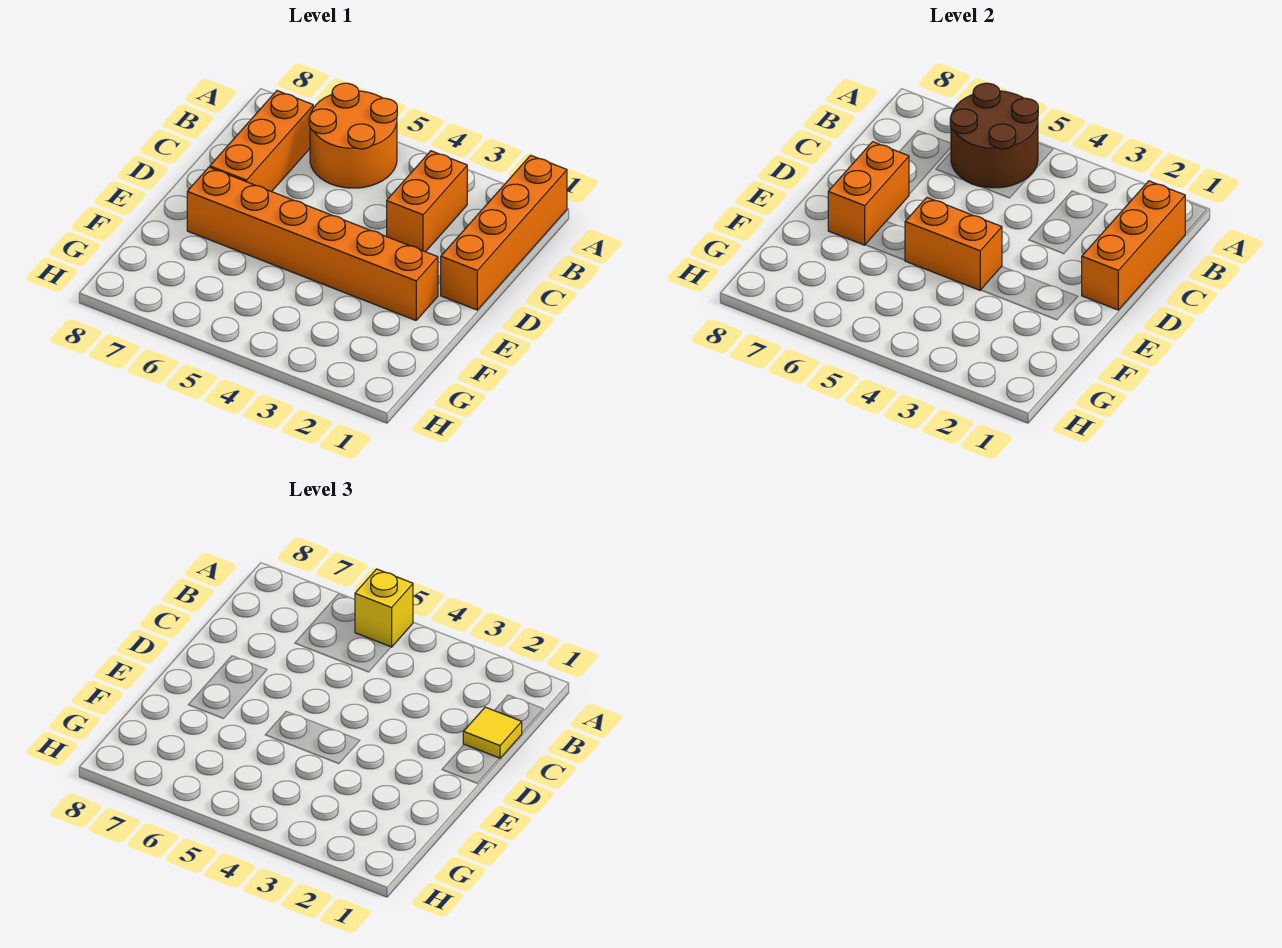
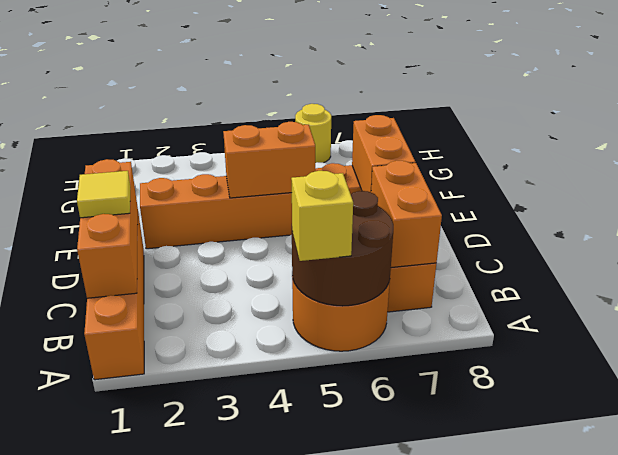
orange brick B3:C3 level 1 -> orange brick B7:C7 level 2
none -> yellow round brick H6 level 1

